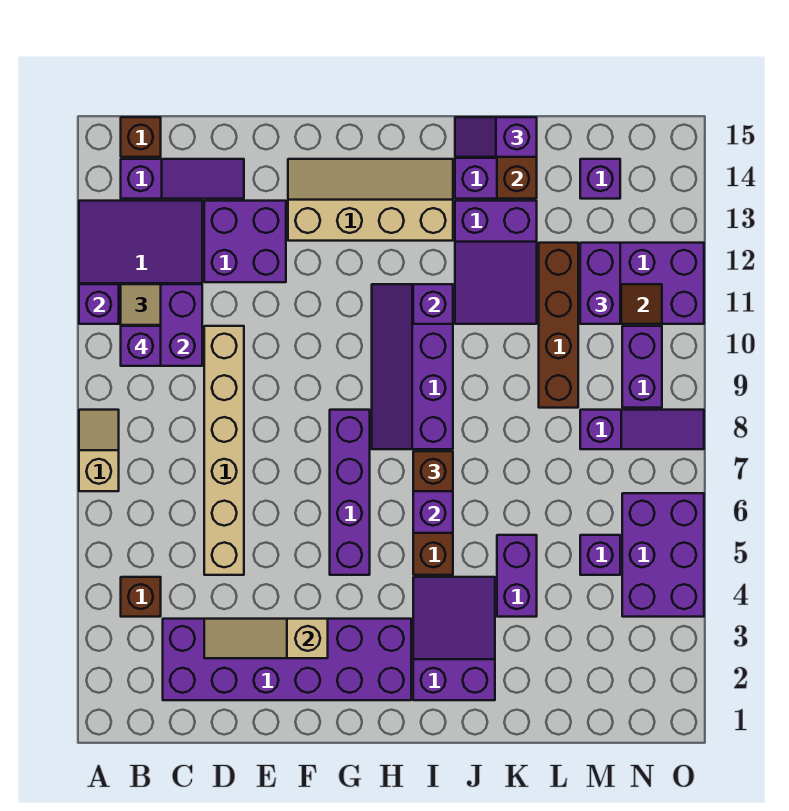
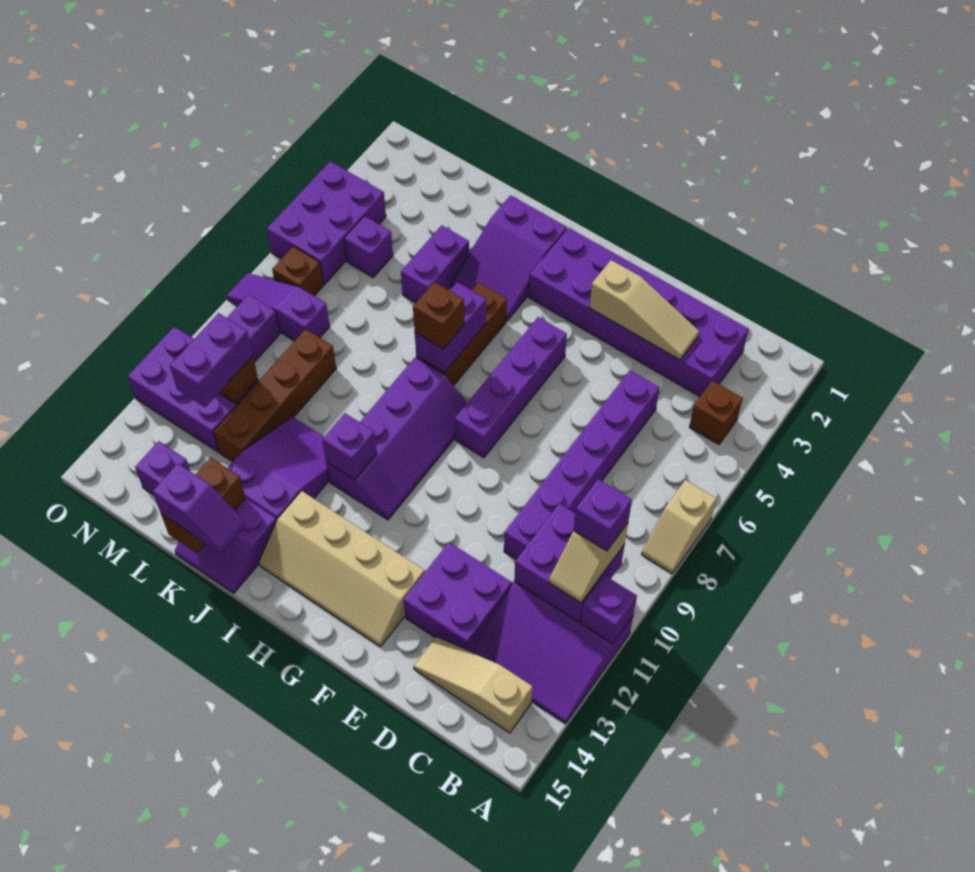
purple slope B14:D14 level 1 top B -> tan slope B14:D14 level 1 top B
brown brick B15 level 1 -> brown brick N7 level 1
tan brick D5:D10 level 1 -> purple brick D5:D10 level 1

